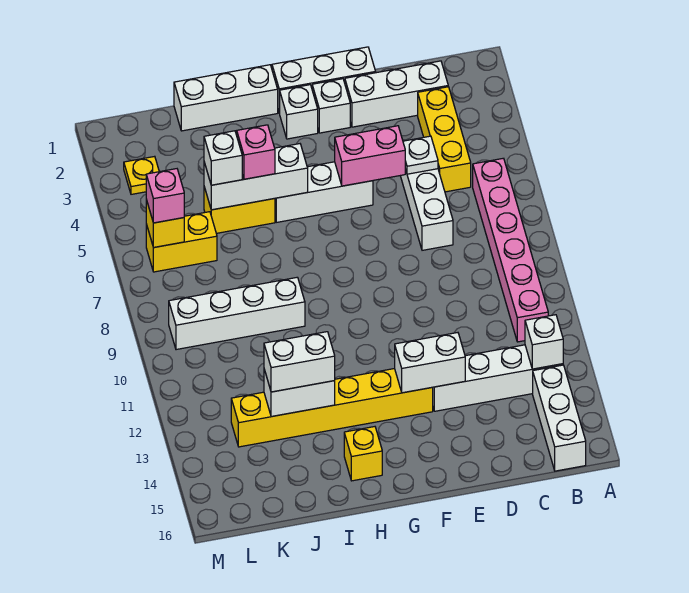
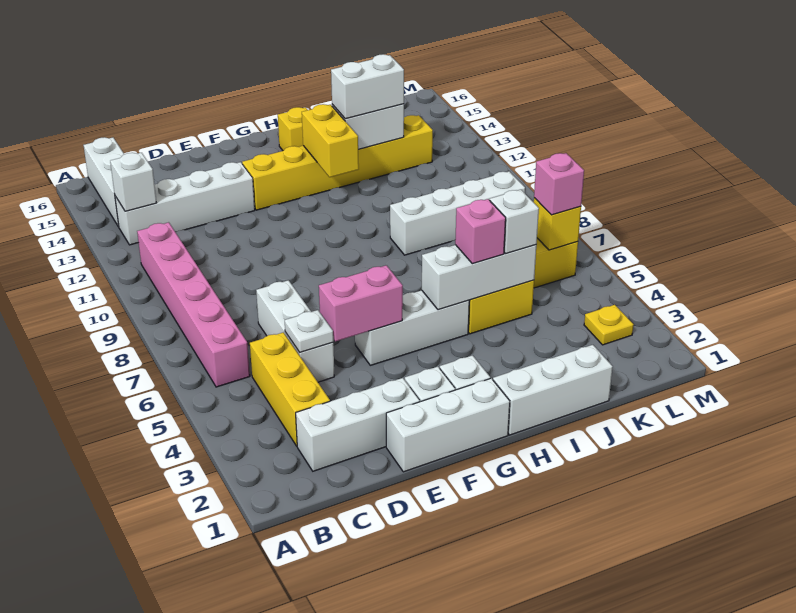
white brick E13:F13 level 2 -> none
none -> yellow brick H12:H13 level 2

